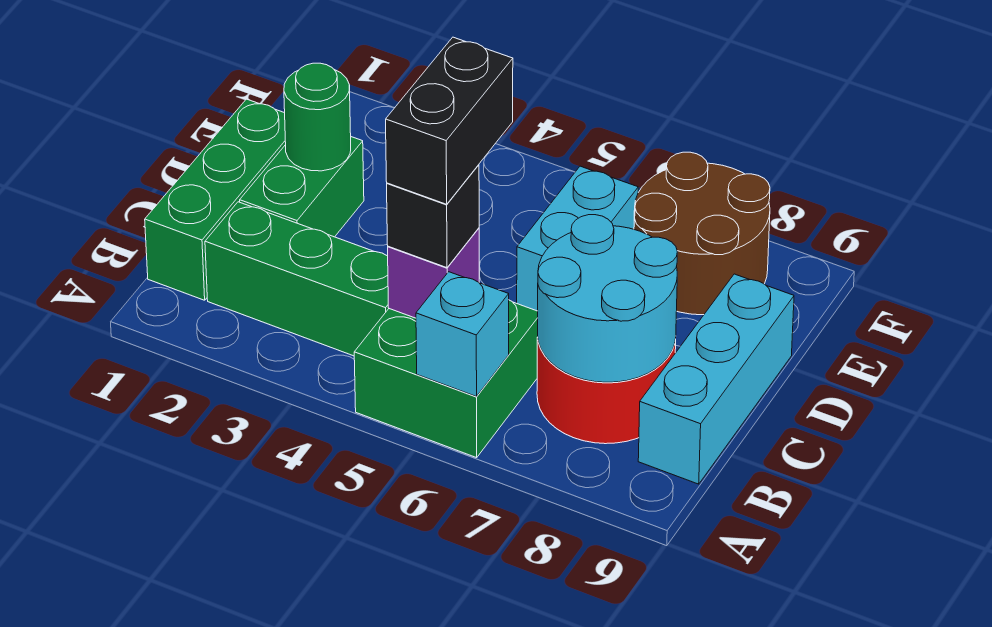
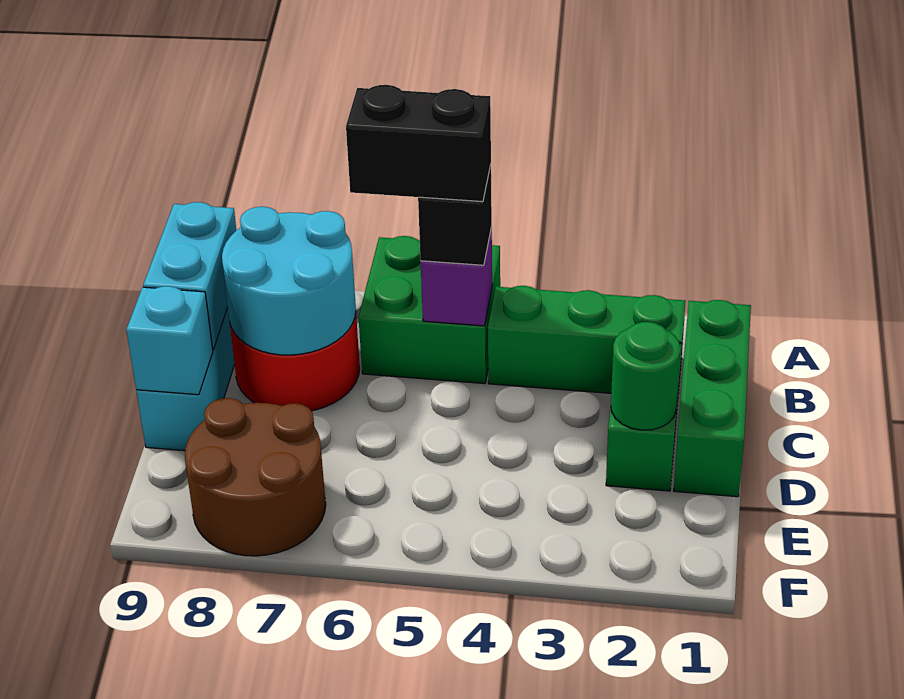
cyan brick A6 level 2 -> cyan brick D9 level 2
black brick B5:C5 level 4 -> black brick B5:B6 level 4
cyan brick D6:E6 level 1 -> cyan brick B9:C9 level 2

